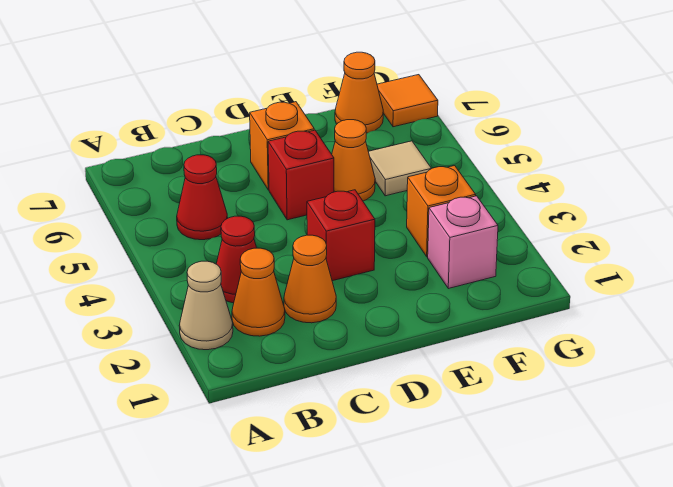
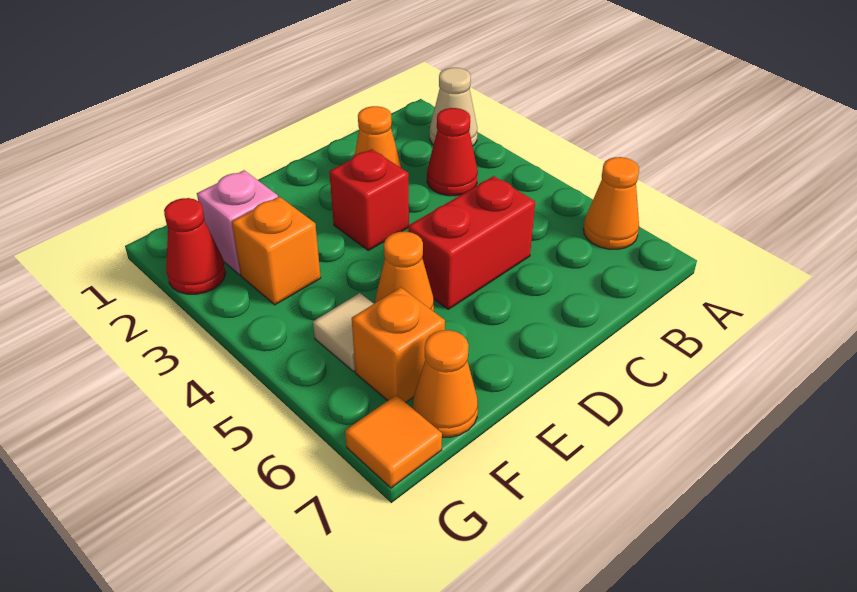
orange cone B2 level 1 -> orange cone A6 level 1
red cone B5 level 1 -> red cone G2 level 1
red brick D5 level 1 -> red brick C5:D5 level 1
orange brick D6 level 1 -> orange brick F6 level 1

